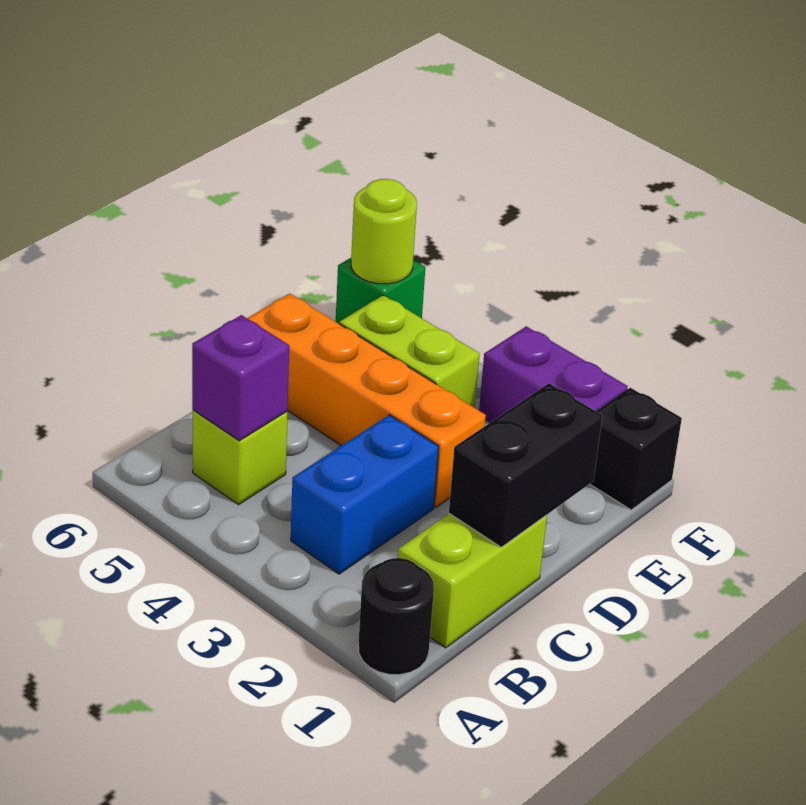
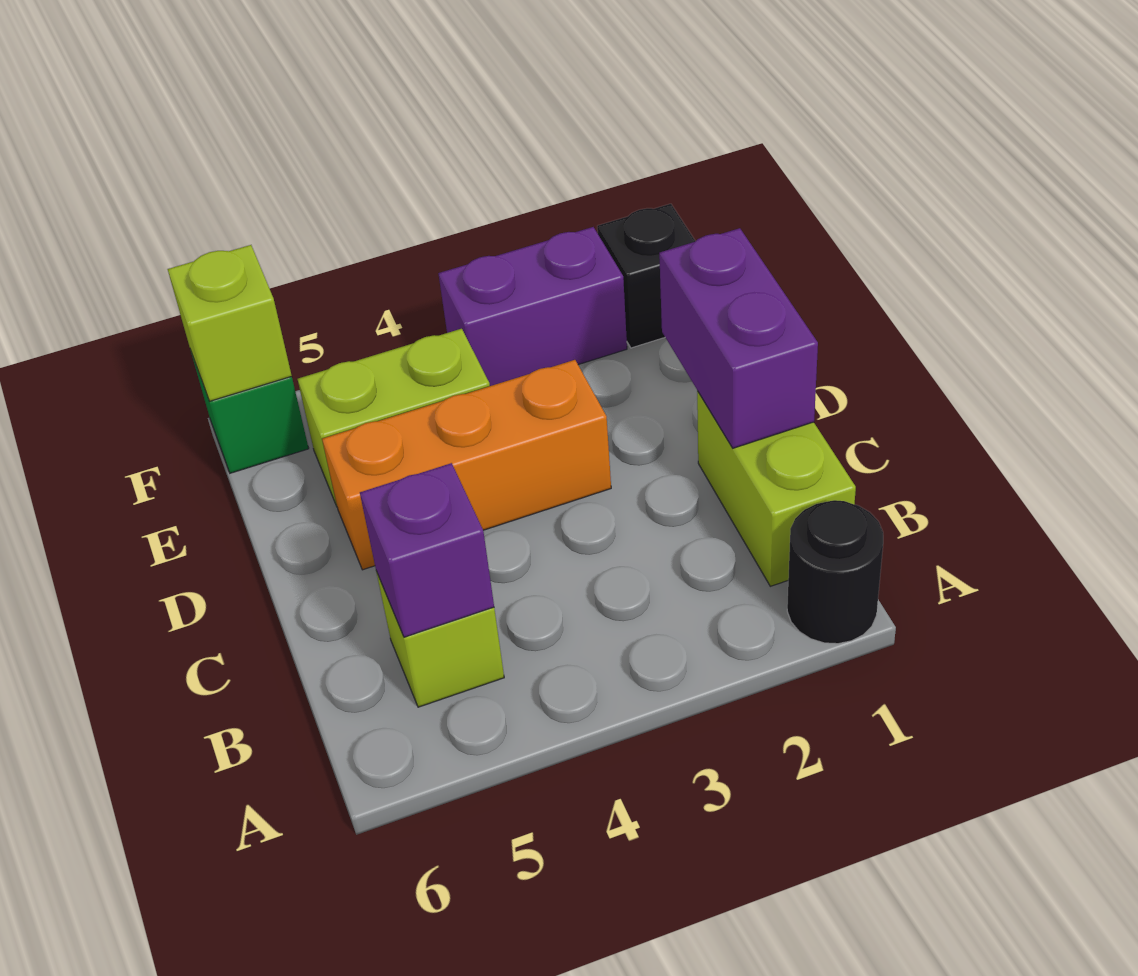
blue brick B3:C3 level 1 -> none
black brick C1:D1 level 2 -> purple brick C1:D1 level 2
orange brick D3:D6 level 1 -> orange brick D3:D5 level 1
lime round brick F6 level 2 -> lime brick F6 level 2

